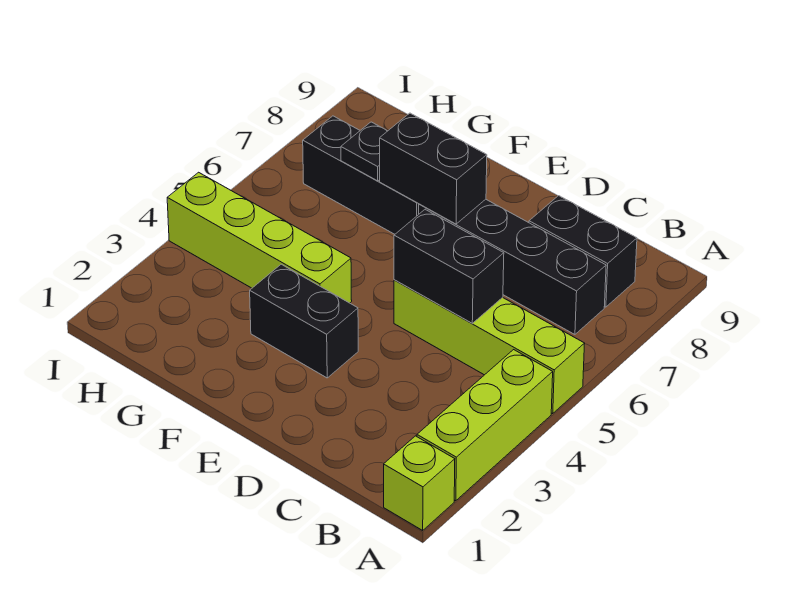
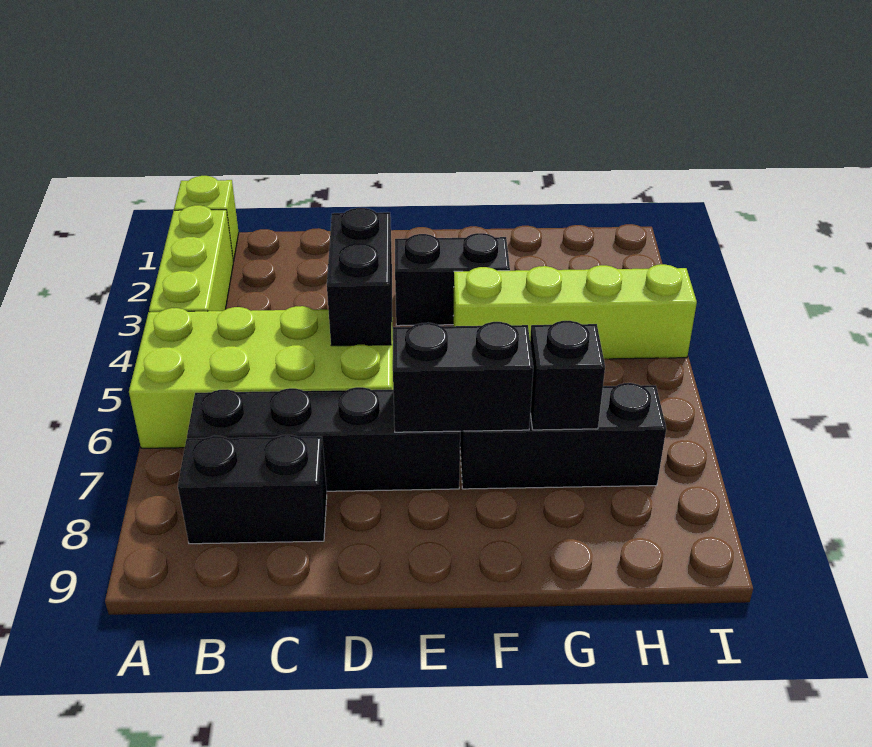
lime brick A5:D5 level 1 -> lime brick A5:D6 level 1
black brick C5:D5 level 2 -> black brick D4:D5 level 2
black plate G7 level 2 -> black brick G7 level 2

